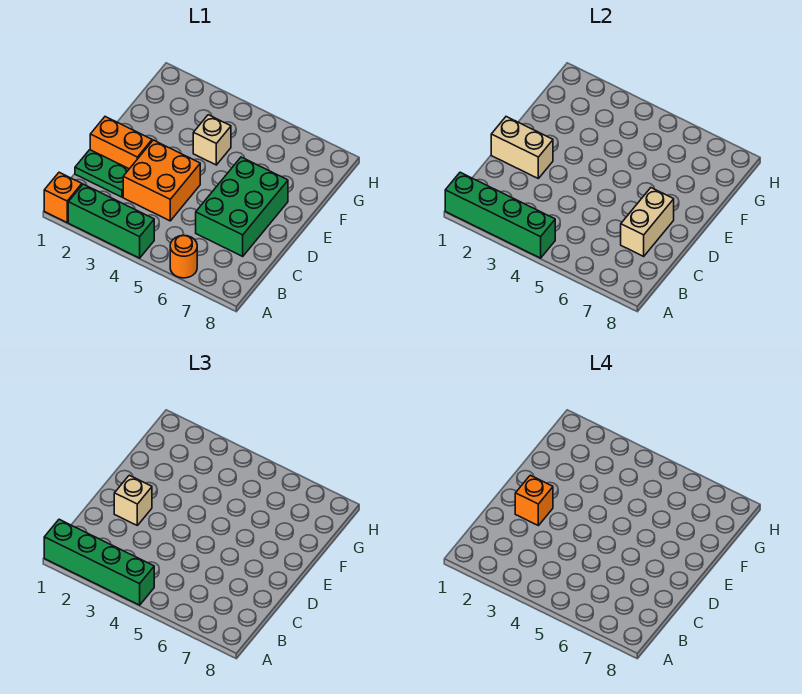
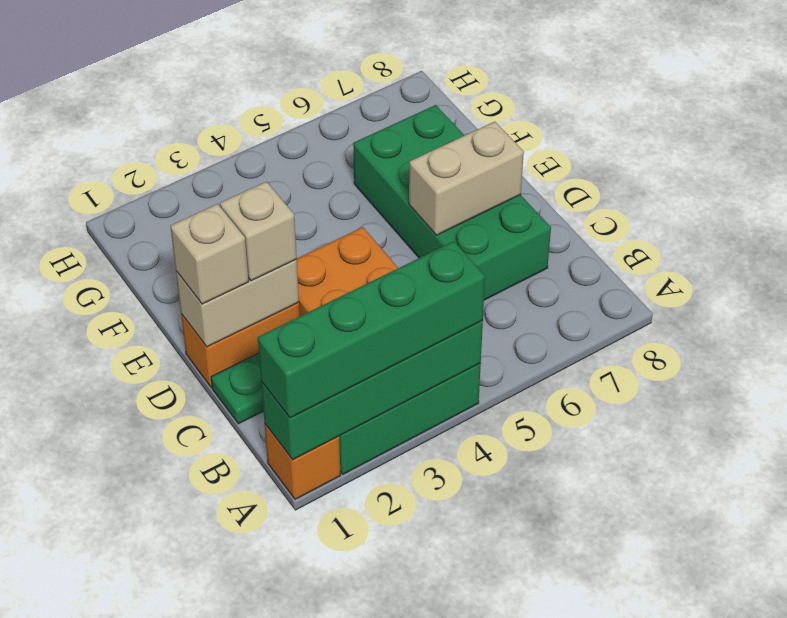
orange round brick A6 level 1 -> none
green brick C6:E7 level 1 -> green brick C6:F7 level 1
tan brick C7:D7 level 2 -> tan brick D6:D7 level 2
orange brick D2 level 4 -> none
tan brick F4 level 1 -> tan brick D1 level 3

